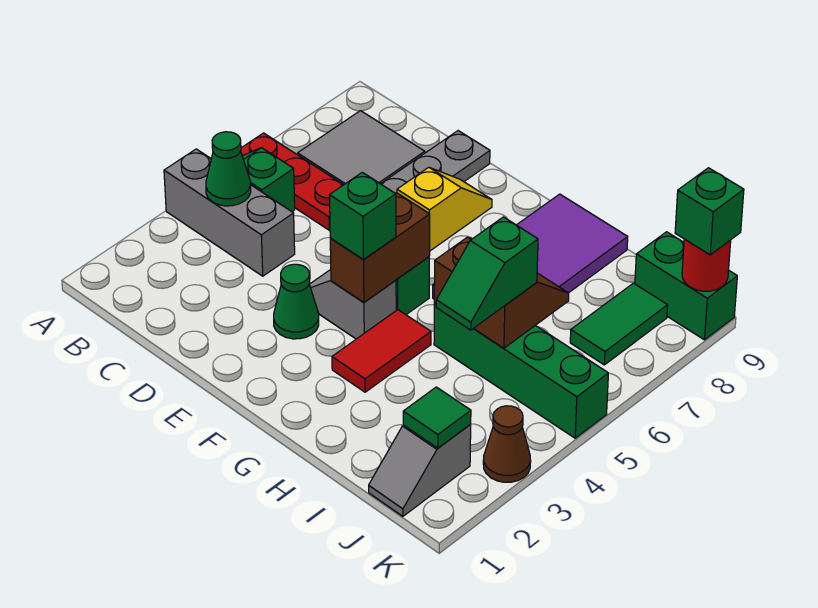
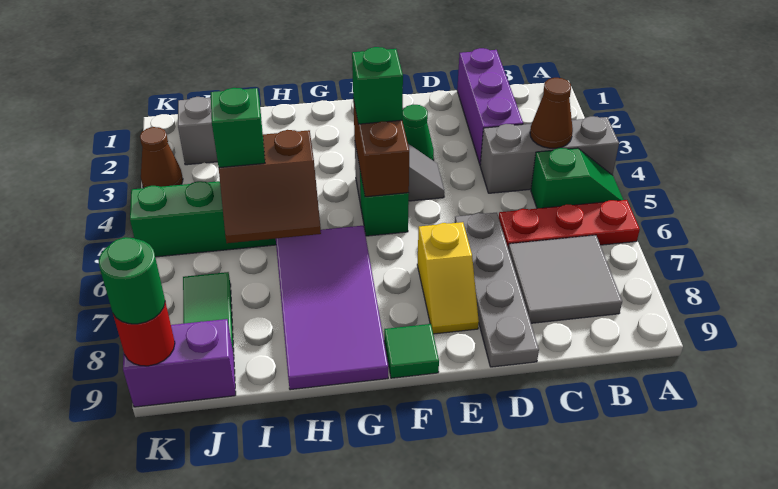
green cone B4 level 2 -> brown cone B4 level 2
none -> purple brick C1:C3 level 1
red tile G3:G4 level 1 -> none
green tile J2 level 2 -> green tile F9 level 1
green brick J9:K9 level 1 -> purple brick J9:K9 level 1
green brick K9 level 3 -> green round brick K9 level 3

